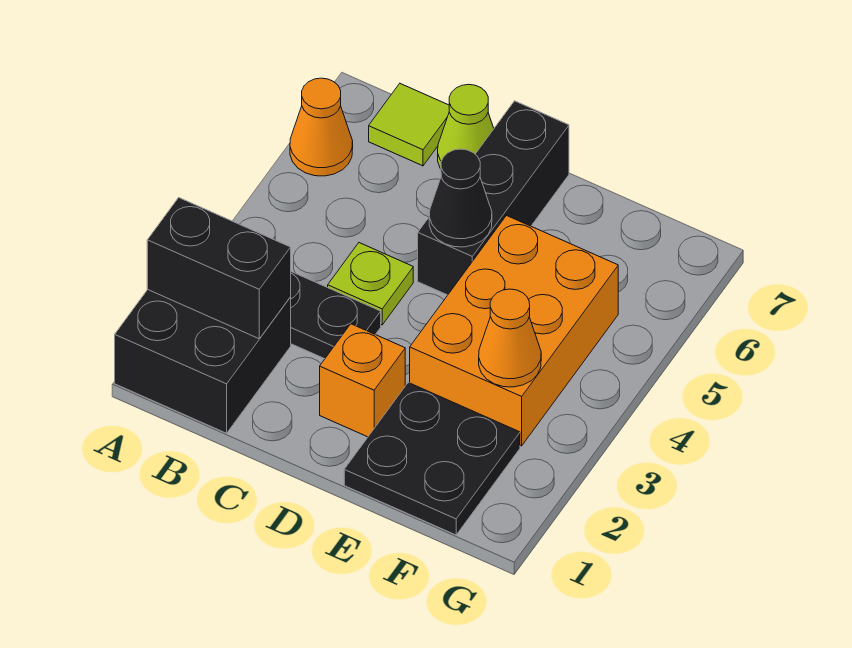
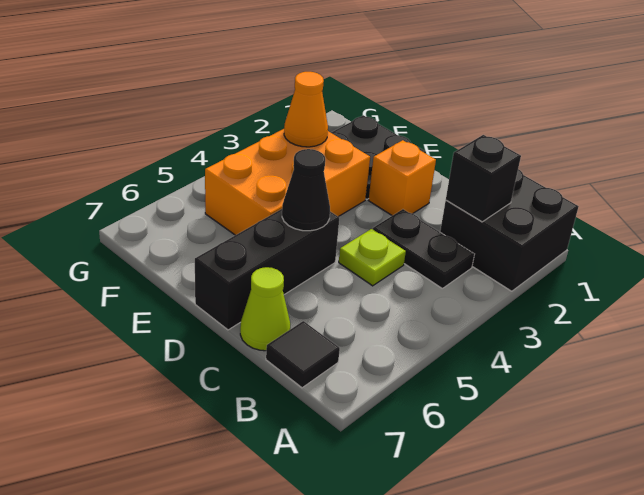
black brick A2:B2 level 2 -> black brick B2 level 2
orange cone A6 level 1 -> none
lime tile B7 level 1 -> black tile B7 level 1

